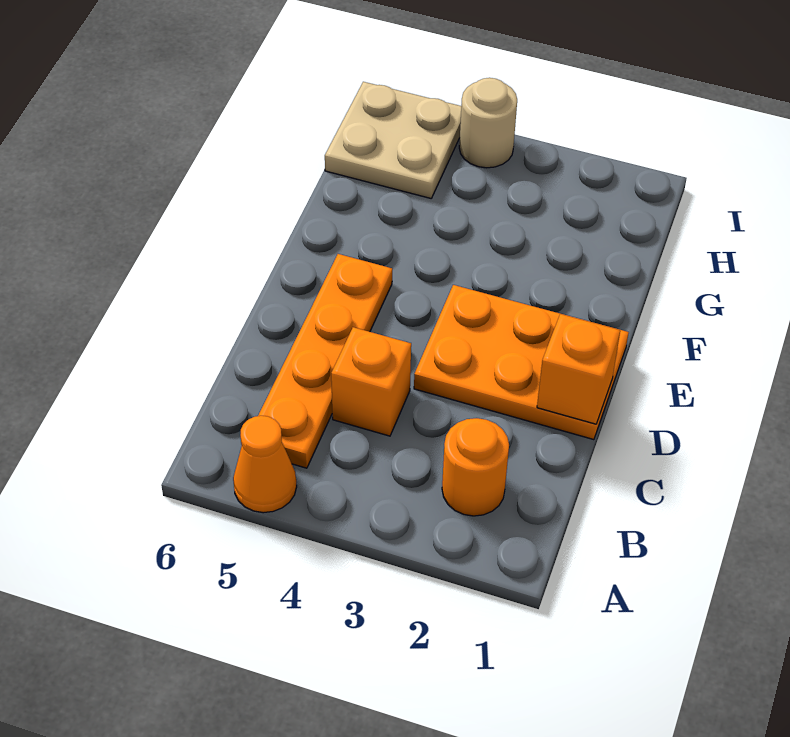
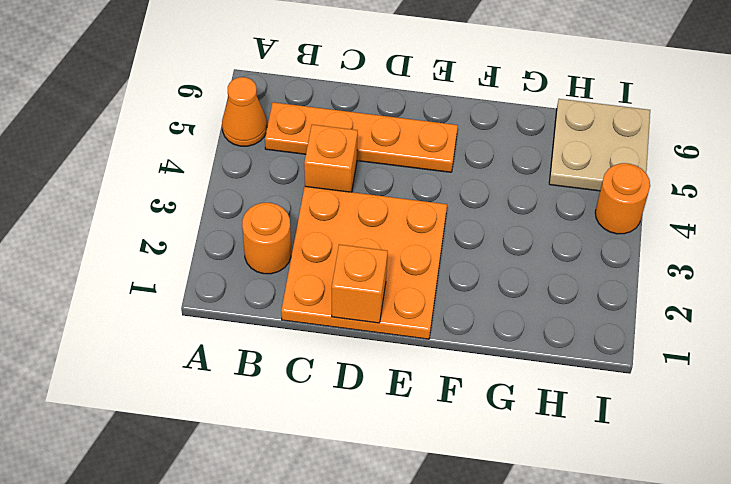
orange plate D1:E3 level 1 -> orange plate C1:E3 level 1
tan round brick I4 level 1 -> orange round brick I4 level 1

